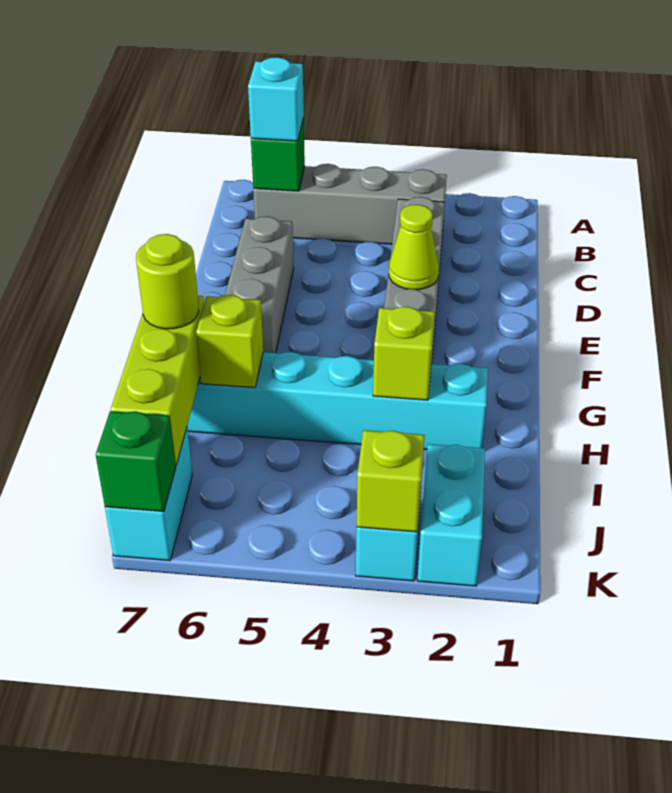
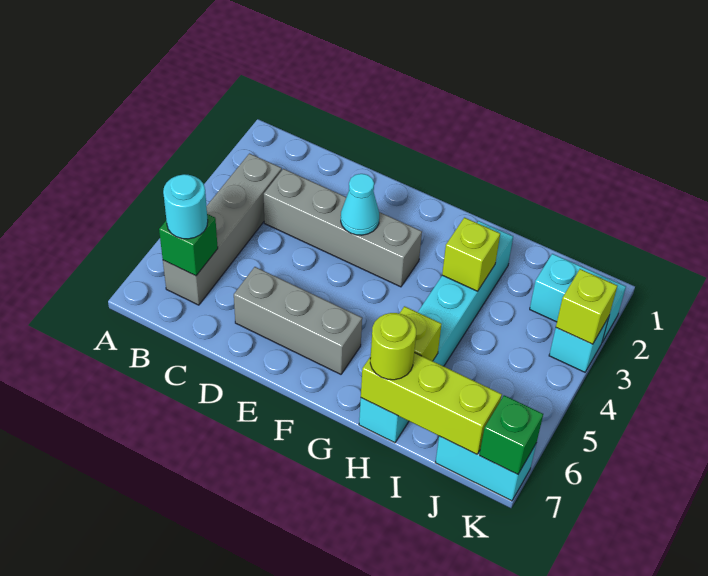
cyan brick B6 level 3 -> cyan round brick B6 level 3
lime cone E3 level 2 -> cyan cone E3 level 2

